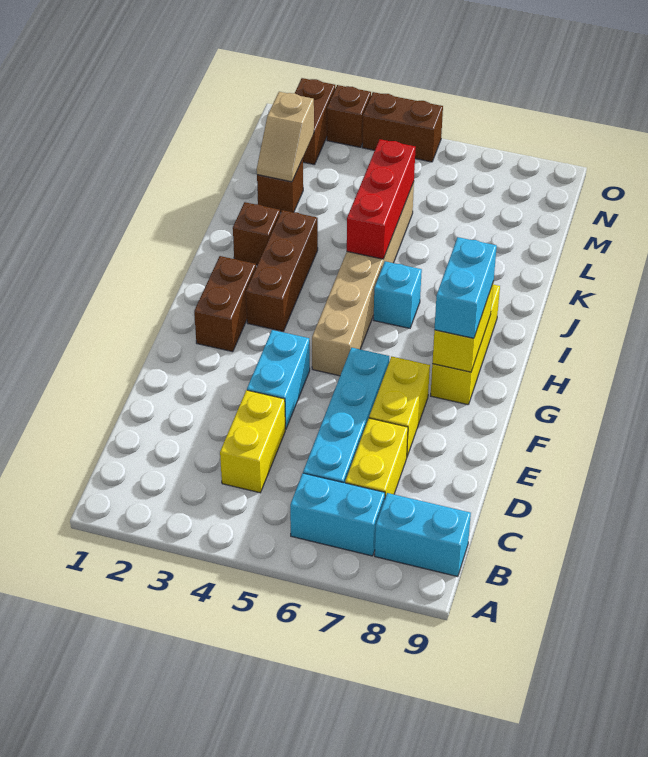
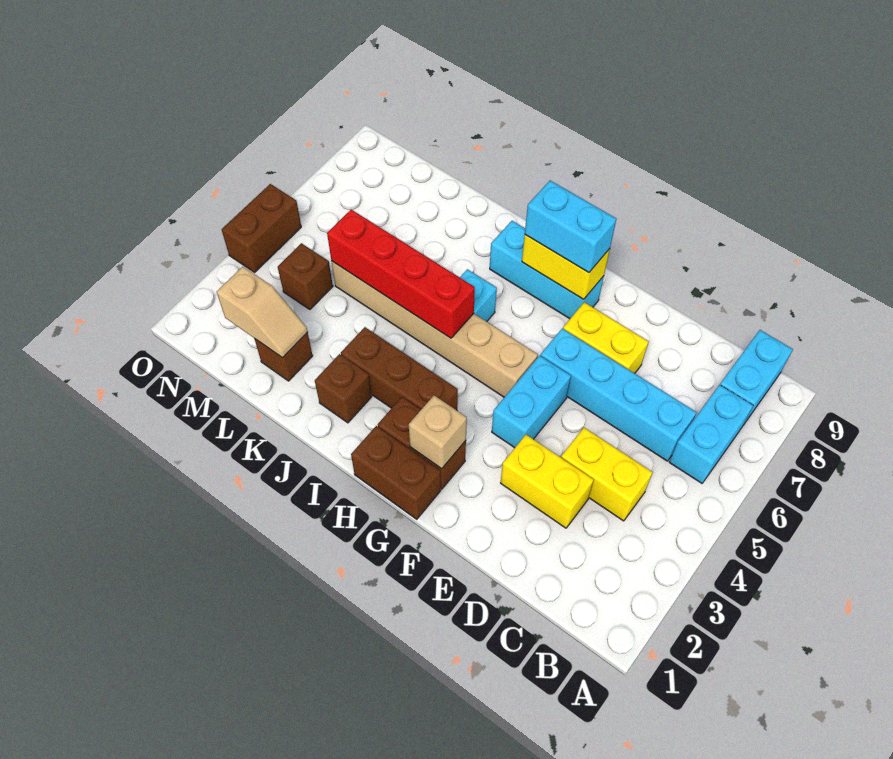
yellow brick C7:D7 level 1 -> yellow brick D3:E3 level 1
cyan brick E4:F4 level 1 -> cyan brick F4:F5 level 1
none -> tan brick G2 level 2
yellow brick G8:I8 level 1 -> cyan brick G8:I8 level 1
red brick J5:L5 level 2 -> red brick I5:L5 level 2
brown brick N2:O2 level 1 -> brown brick G1:H1 level 1
brown brick O3 level 1 -> brown brick M4 level 1

